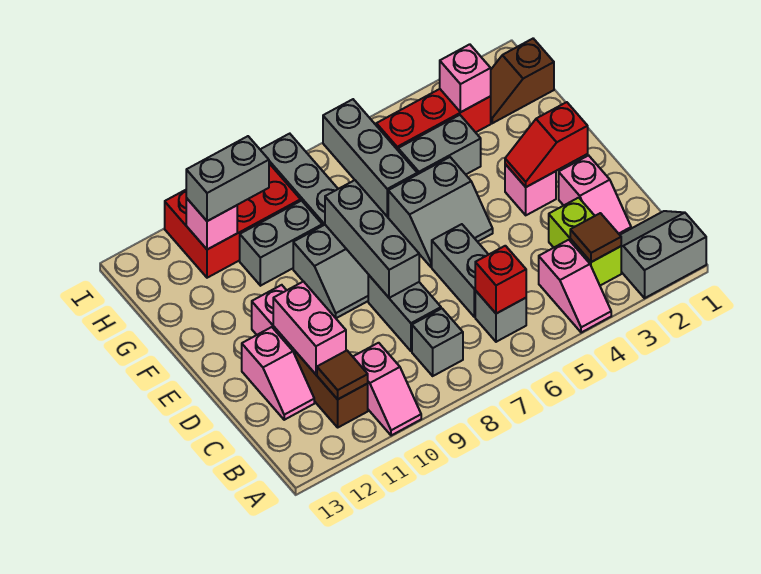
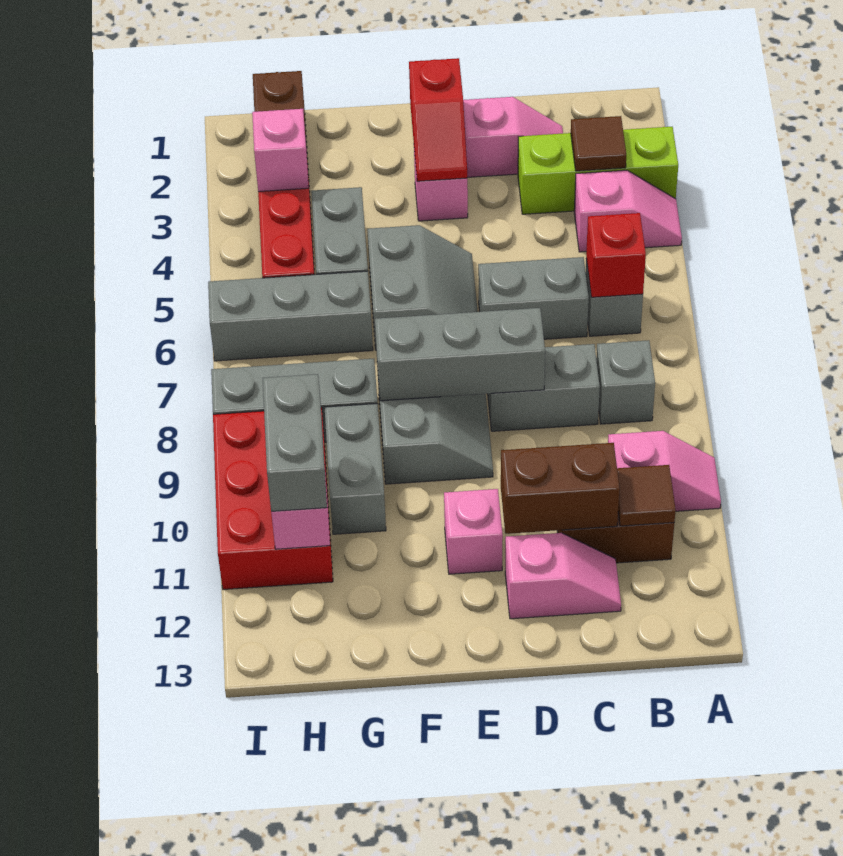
grey slope A1:B2 level 1 top A -> none
lime brick B3:C3 level 1 -> lime brick A3:C3 level 1
pink brick C11:D11 level 2 -> brown brick C11:D11 level 2

